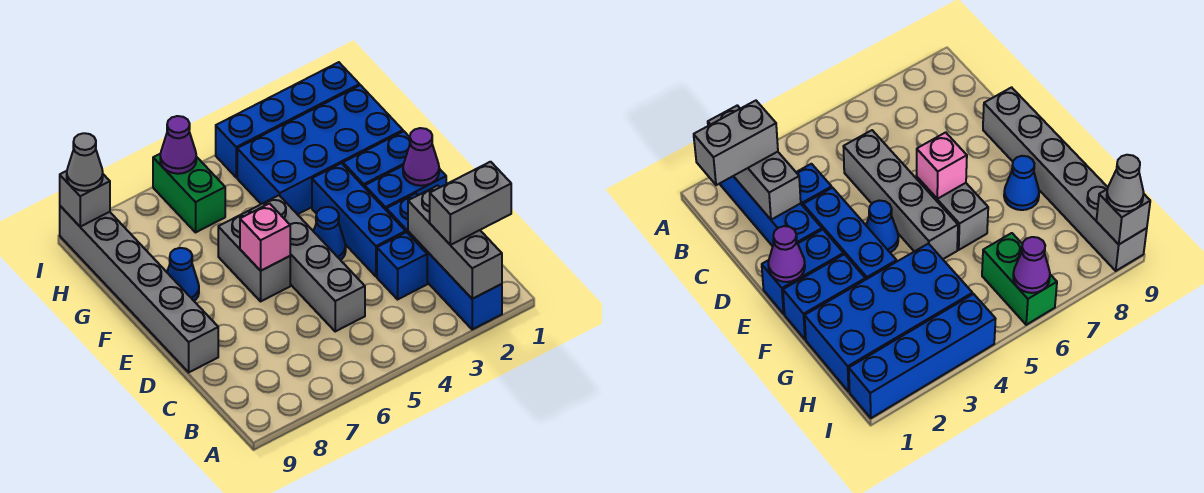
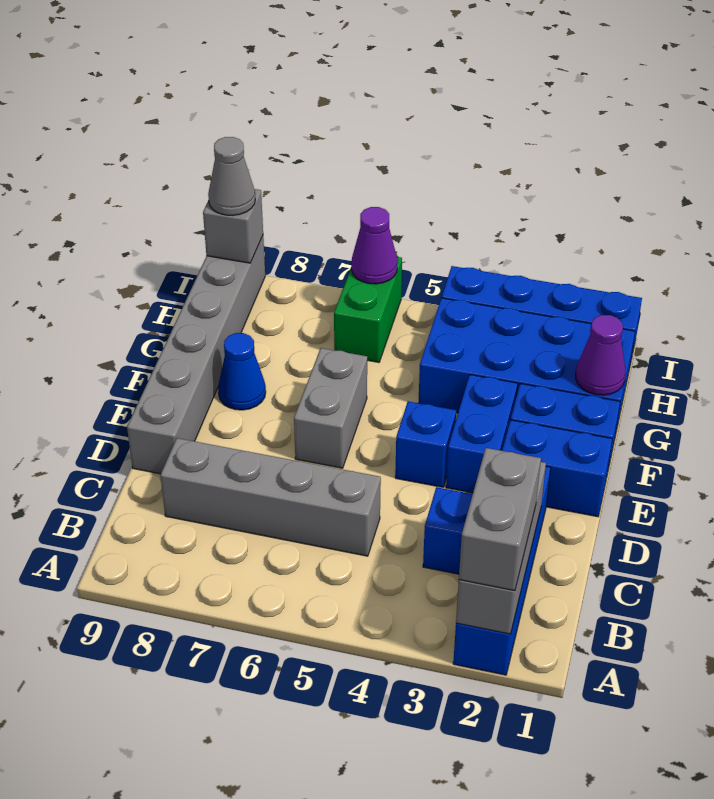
grey brick B1:B2 level 3 -> grey brick A2:B2 level 3
grey brick C5:F5 level 1 -> grey brick C5:C8 level 1
blue brick D3:F3 level 1 -> blue brick E3:F3 level 1
purple cone E1 level 2 -> purple cone G1 level 2
blue cone E4 level 1 -> blue brick E4 level 1
pink brick E6 level 2 -> none

